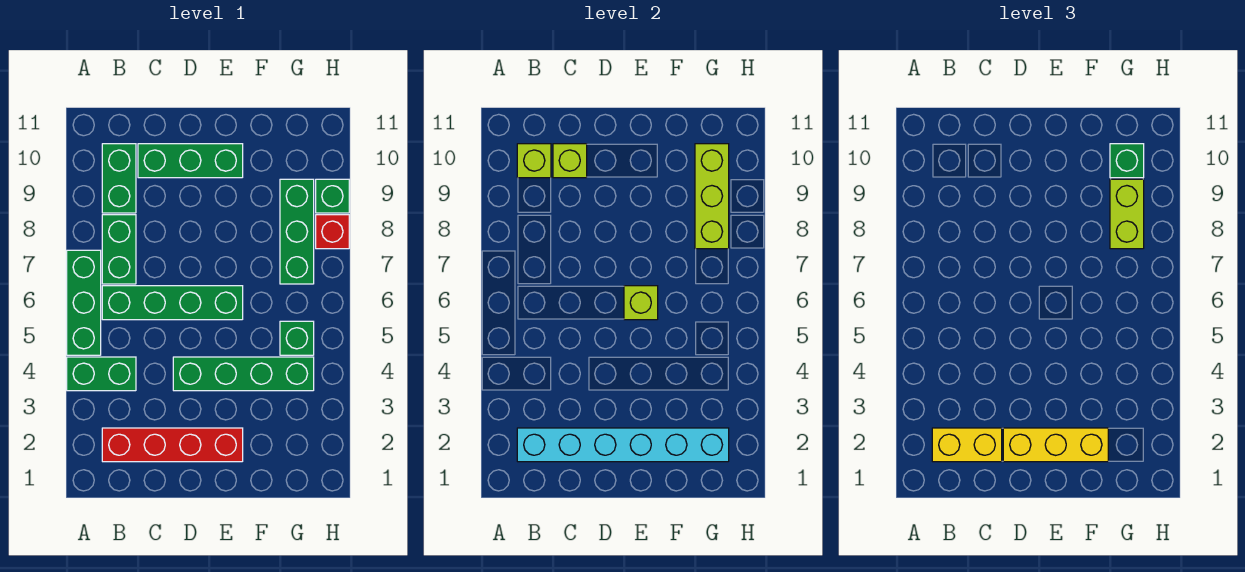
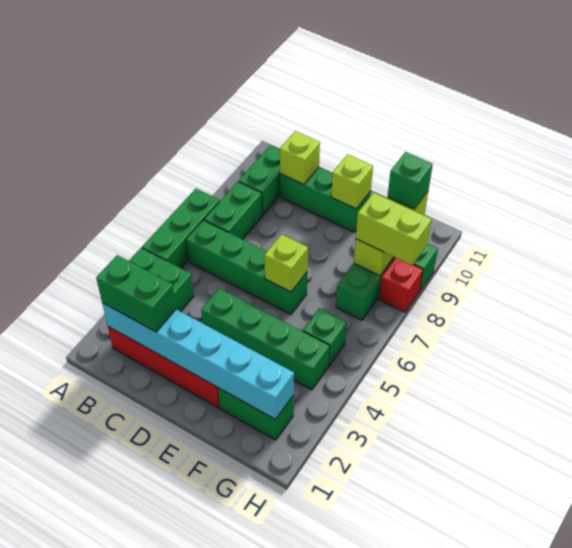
yellow brick B2:C2 level 3 -> green brick B2:C2 level 3
lime brick B10 level 2 -> lime brick E10 level 2
yellow brick D2:F2 level 3 -> none
none -> green brick F2:G2 level 1
lime brick G8:G9 level 3 -> lime brick G8:H8 level 3

